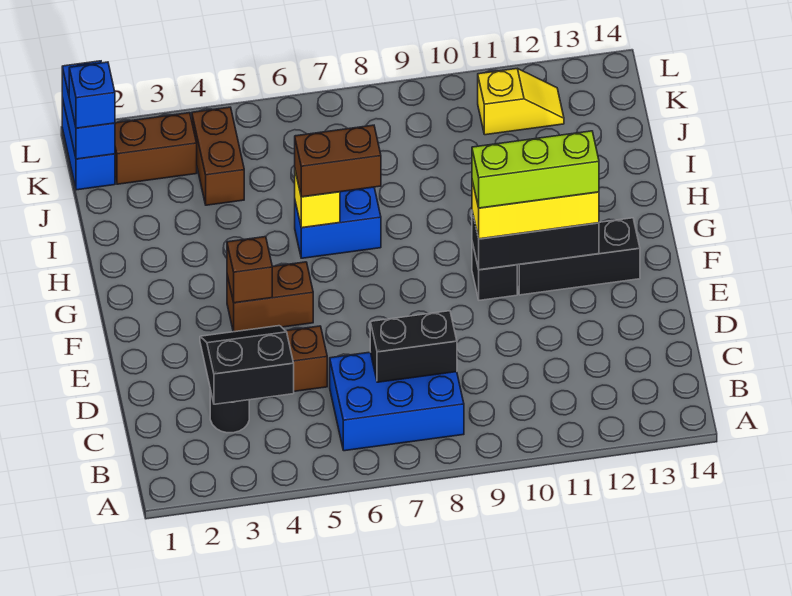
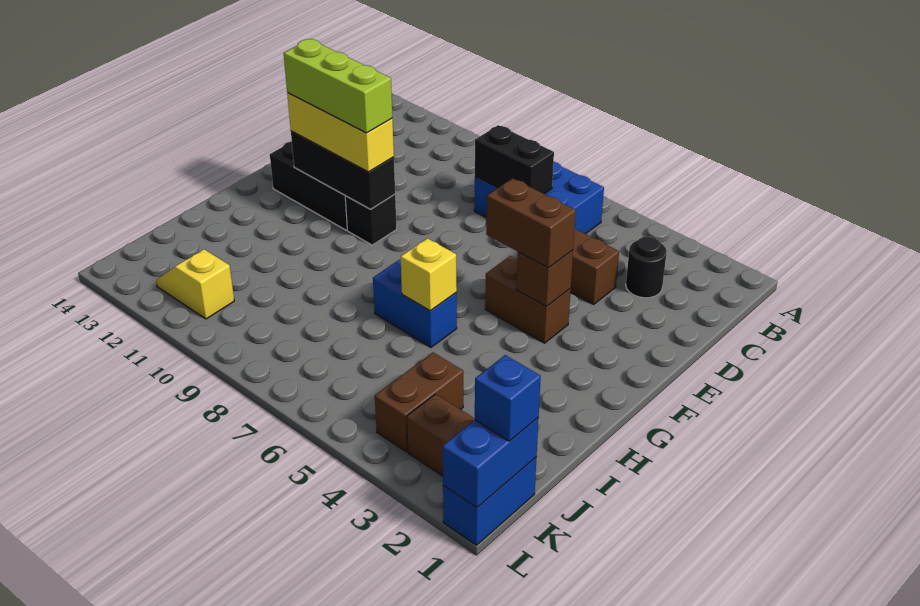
black slope C3:D4 level 2 top C -> none
brown brick H6:H7 level 3 -> brown brick F4:F5 level 3

